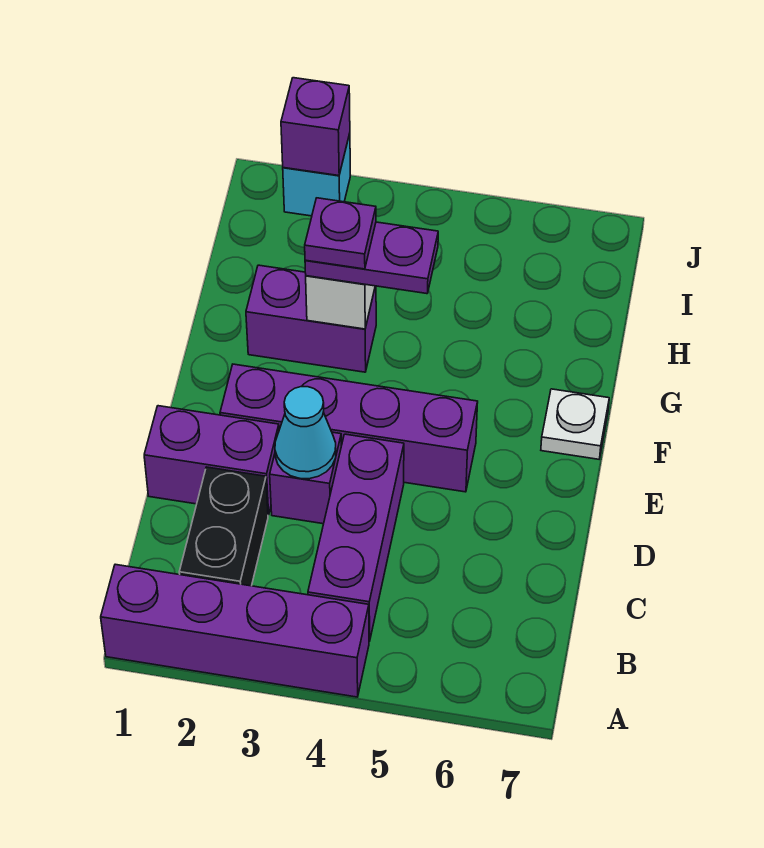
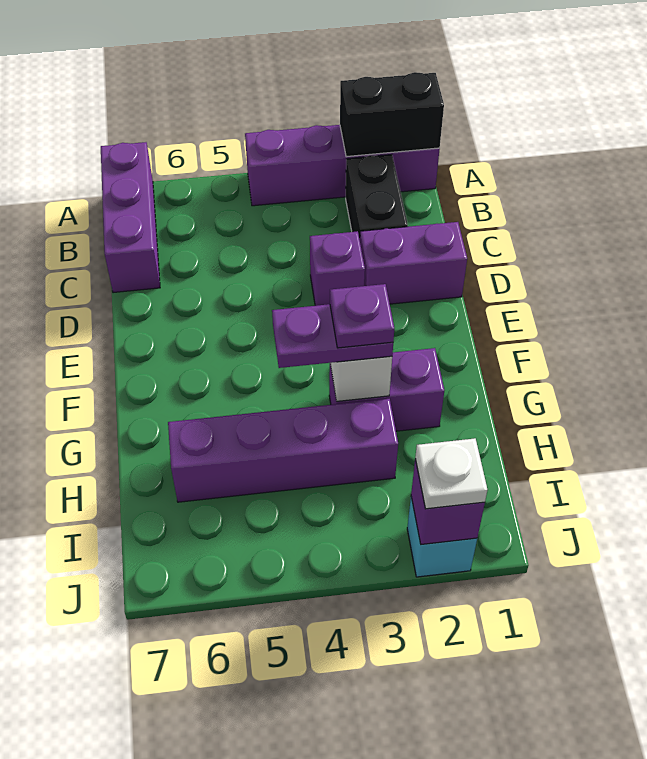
none -> black brick A1:A2 level 2
purple brick B4:D4 level 1 -> purple brick A7:C7 level 1
cyan cone D3 level 2 -> none
purple brick E2:E5 level 1 -> purple brick H3:H6 level 1
white plate F7 level 1 -> white plate J2 level 3

